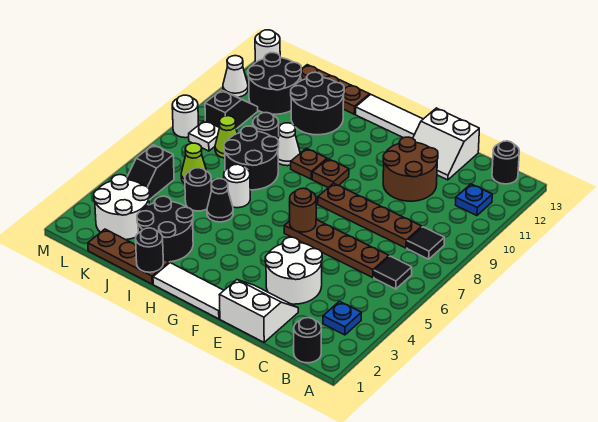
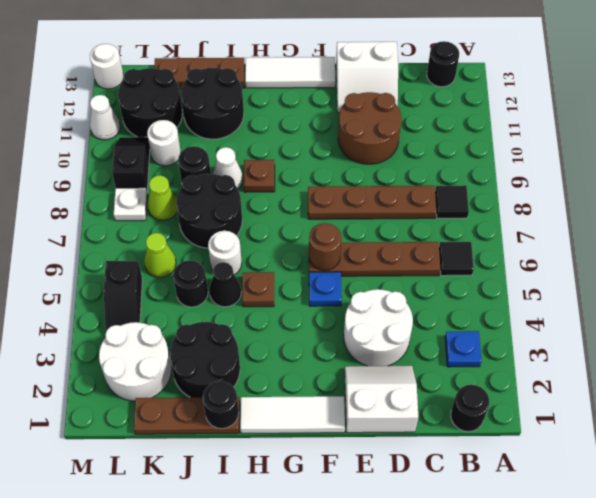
blue plate B11 level 1 -> blue plate F5 level 1
brown plate G9 level 1 -> brown plate H5 level 1
white round brick M8 level 1 -> white round brick K10 level 1

